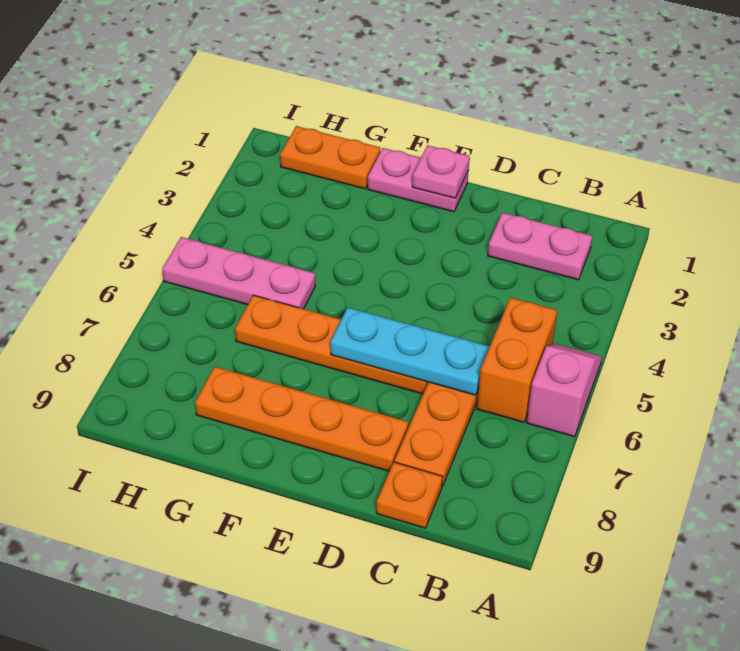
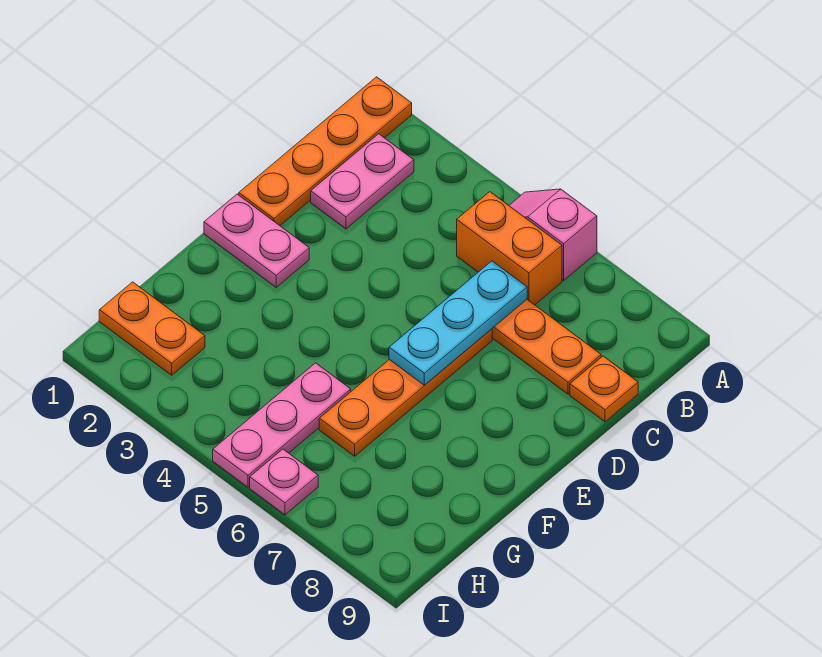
orange plate D8:G8 level 1 -> orange plate A1:D1 level 1
pink plate E1:F1 level 1 -> pink plate E1:E2 level 1
pink plate E1 level 2 -> pink plate I6 level 1
orange plate G1:H1 level 1 -> orange plate H1:H2 level 1

